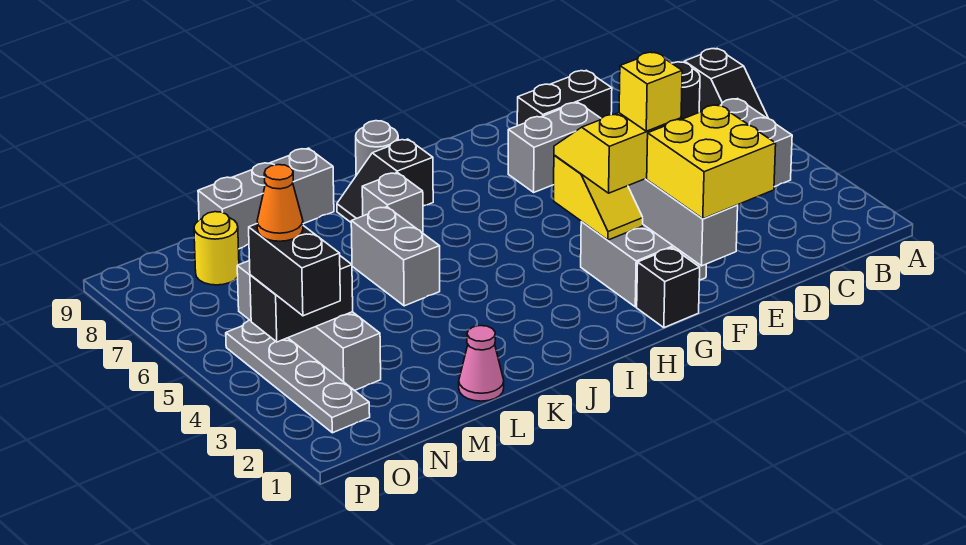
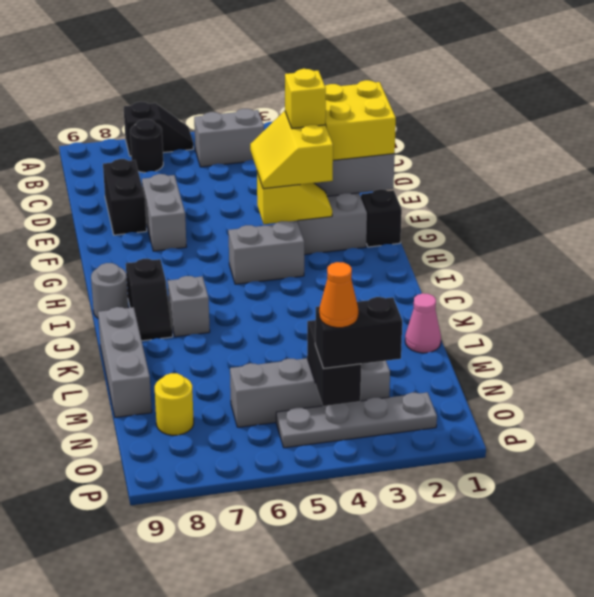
grey brick K5:K6 level 1 -> grey brick H4:H5 level 1

